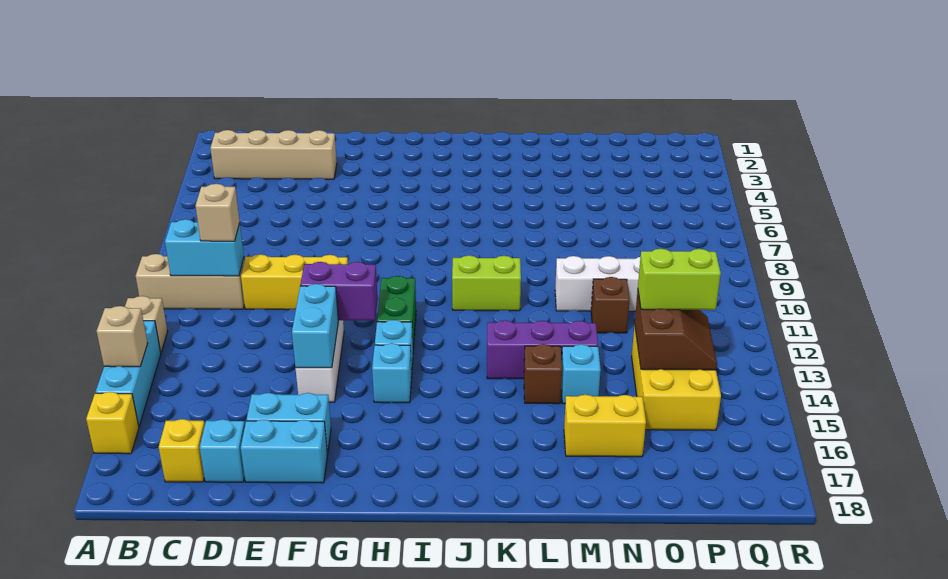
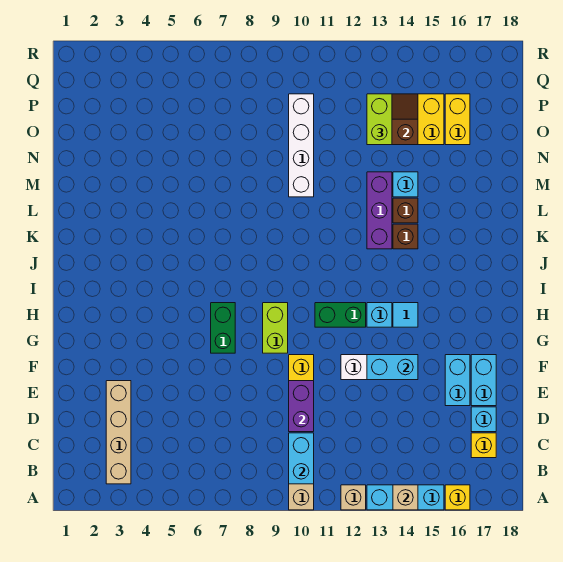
tan brick C10 level 3 -> none
purple brick F12:G12 level 2 -> purple brick D10:E10 level 2
none -> green brick G7:H7 level 1
cyan brick H14 level 1 -> cyan tile H14 level 1
lime brick J10:K10 level 1 -> lime brick G9:H9 level 1
yellow brick M16:N16 level 1 -> yellow brick O16:P16 level 1
brown brick N11 level 1 -> brown brick K14 level 1

